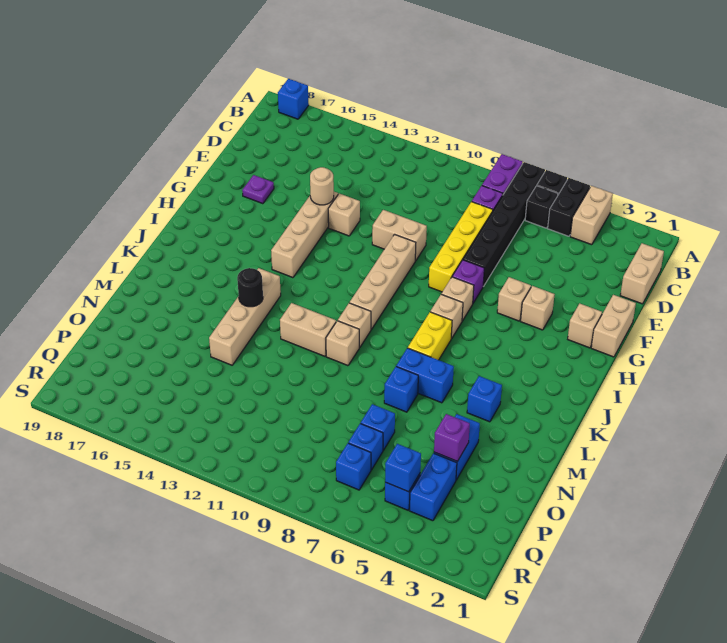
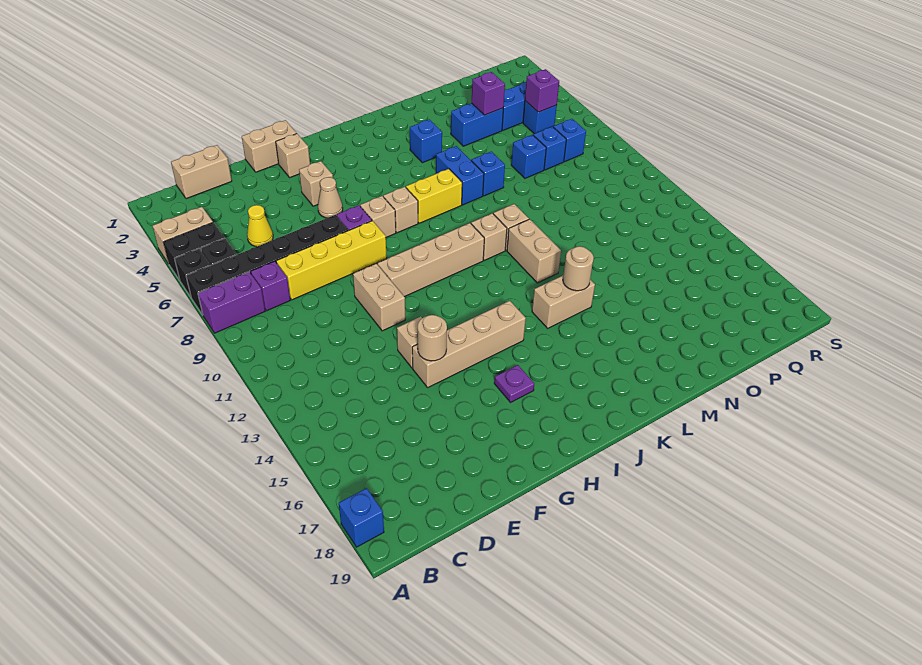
none -> yellow cone D5 level 1
purple plate F17 level 1 -> purple plate H16 level 1
tan brick G5 level 1 -> tan cone G5 level 1
tan brick K14:N14 level 1 -> tan brick K14:L14 level 1
black round brick L14 level 2 -> tan round brick L14 level 2
blue brick Q5 level 2 -> purple brick Q5 level 2

